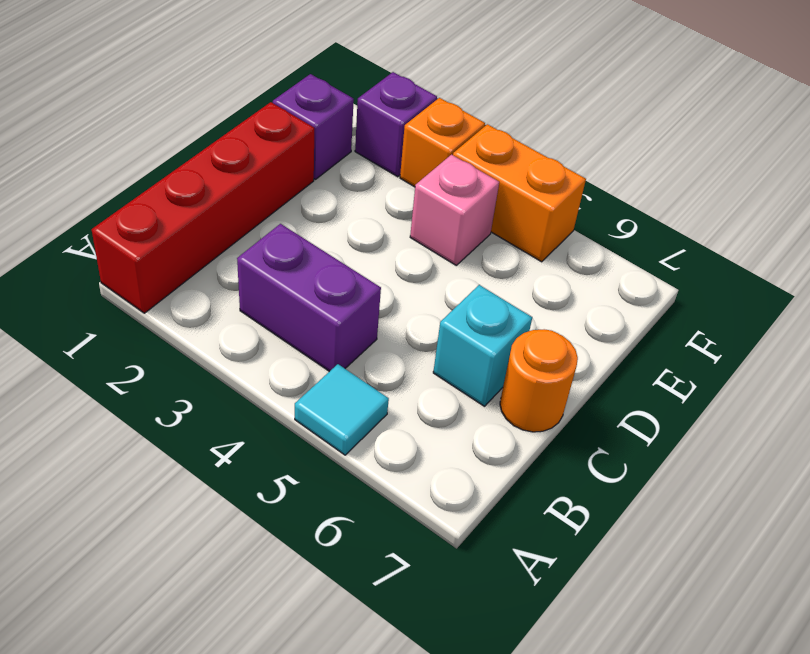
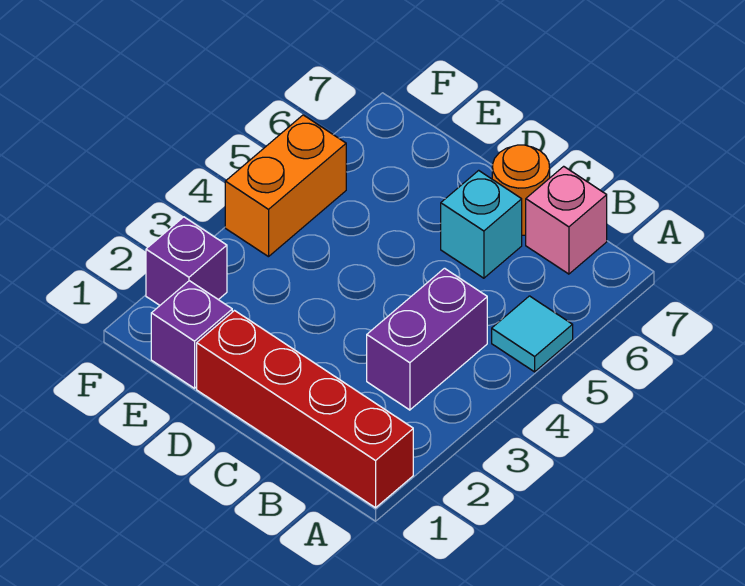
pink brick E4 level 1 -> pink brick B7 level 1
orange brick F3 level 1 -> none

